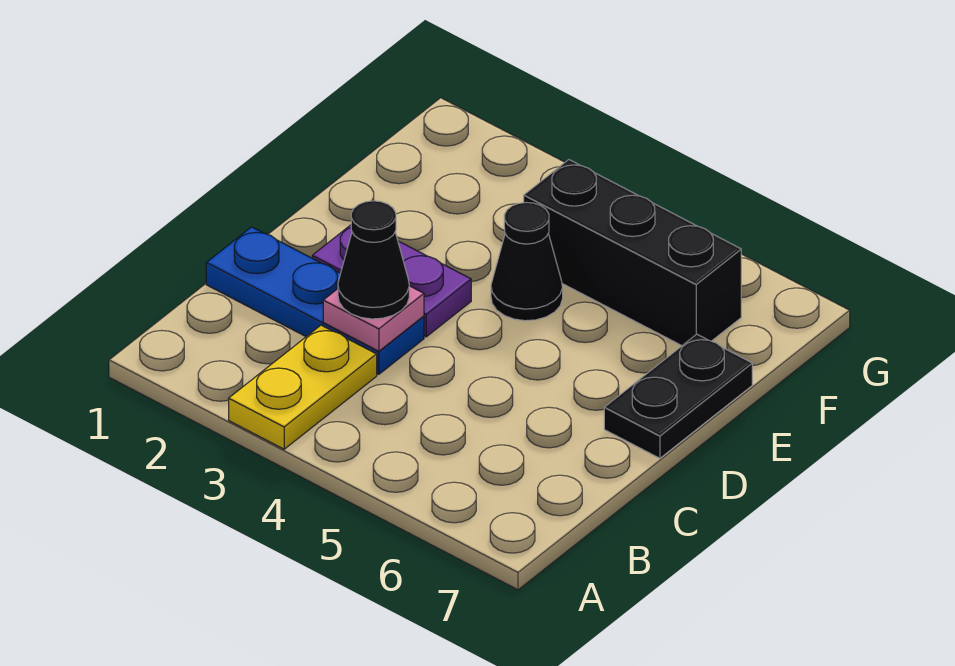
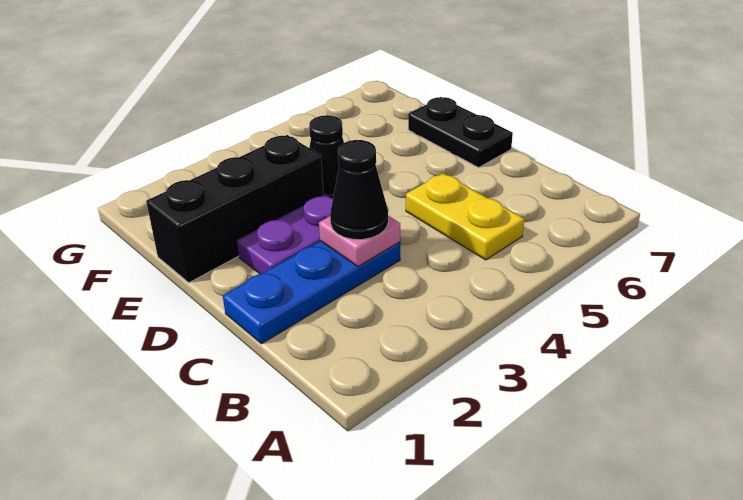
yellow plate A3:B3 level 1 -> yellow plate B5:C5 level 1
black brick F4:F6 level 1 -> black brick E1:E3 level 1

